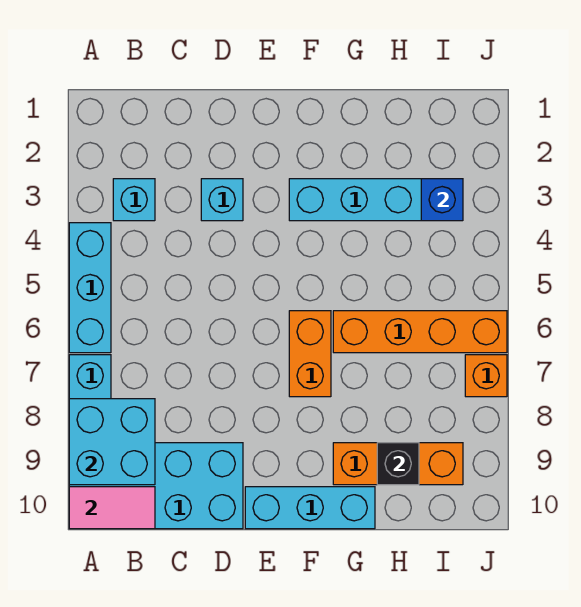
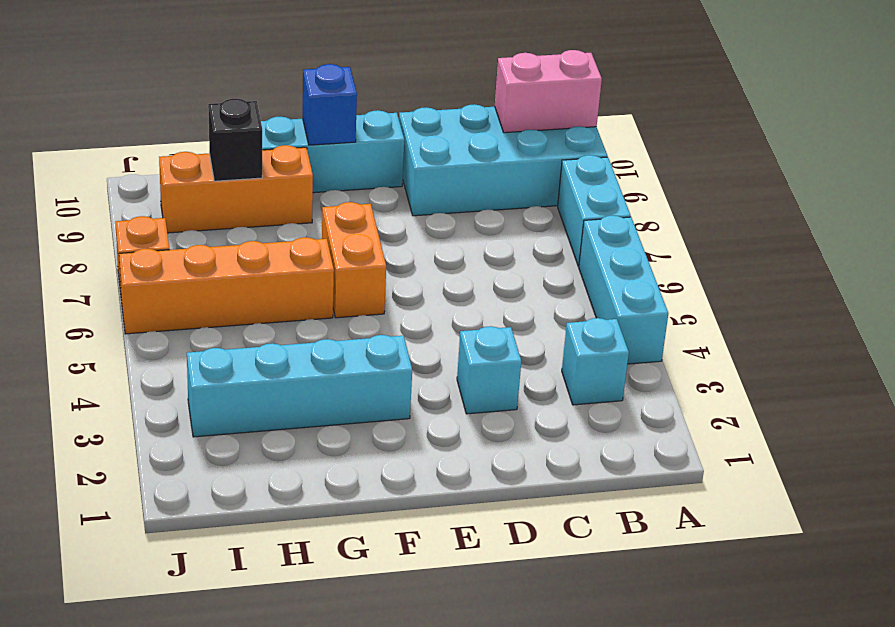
cyan brick A8:B9 level 2 -> none
pink tile A10:B10 level 2 -> pink brick A10:B10 level 2
blue brick I3 level 2 -> blue brick F10 level 2

